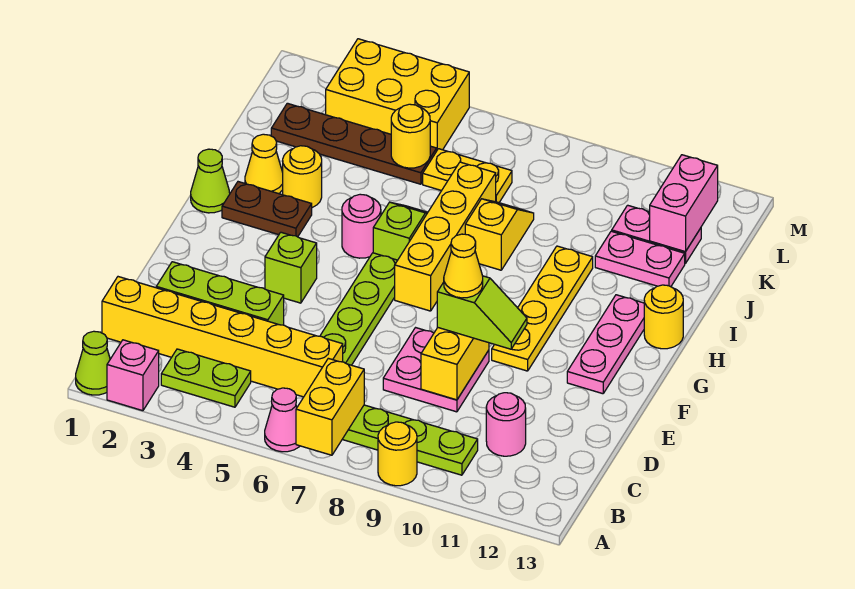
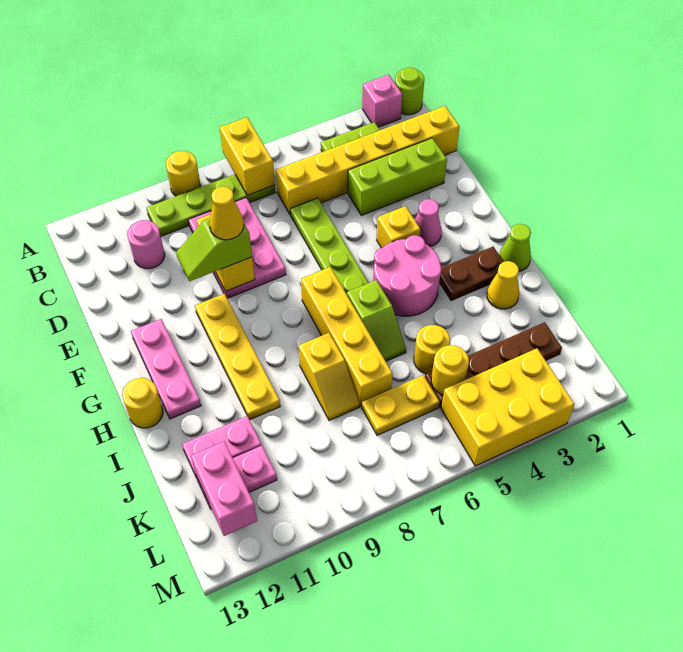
lime cone A1 level 1 -> lime round brick A1 level 1
pink cone A6 level 1 -> pink cone F3 level 1
pink plate D8:E9 level 1 -> pink plate C8:E9 level 1
lime brick F4 level 1 -> yellow brick F4 level 1
pink round brick H5 level 1 -> pink round brick G4:H5 level 1
yellow round brick I3 level 1 -> yellow round brick J5 level 1

